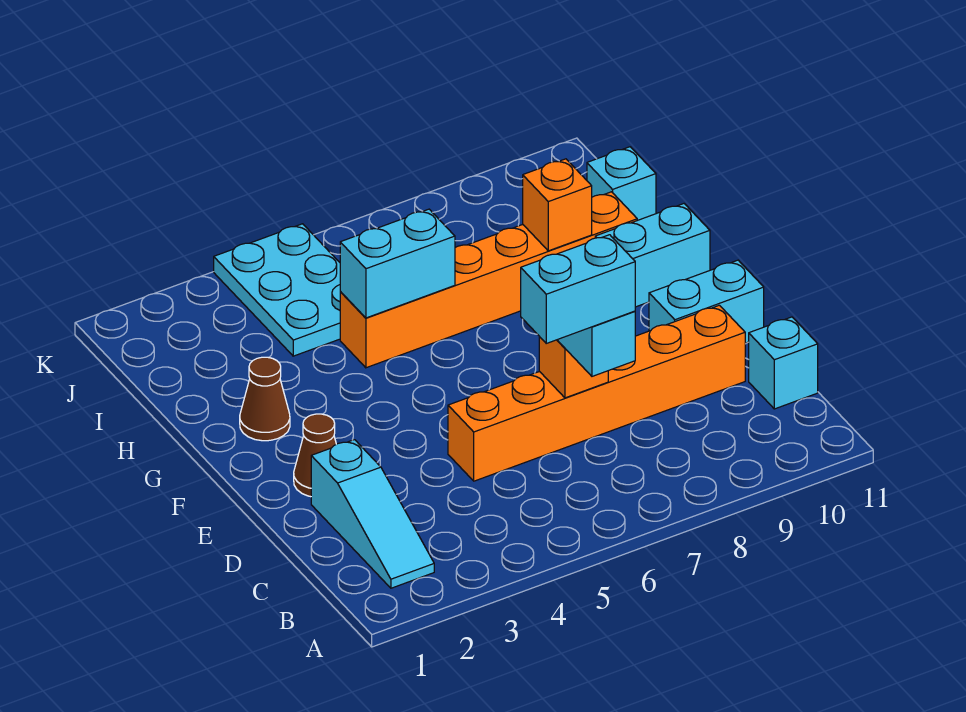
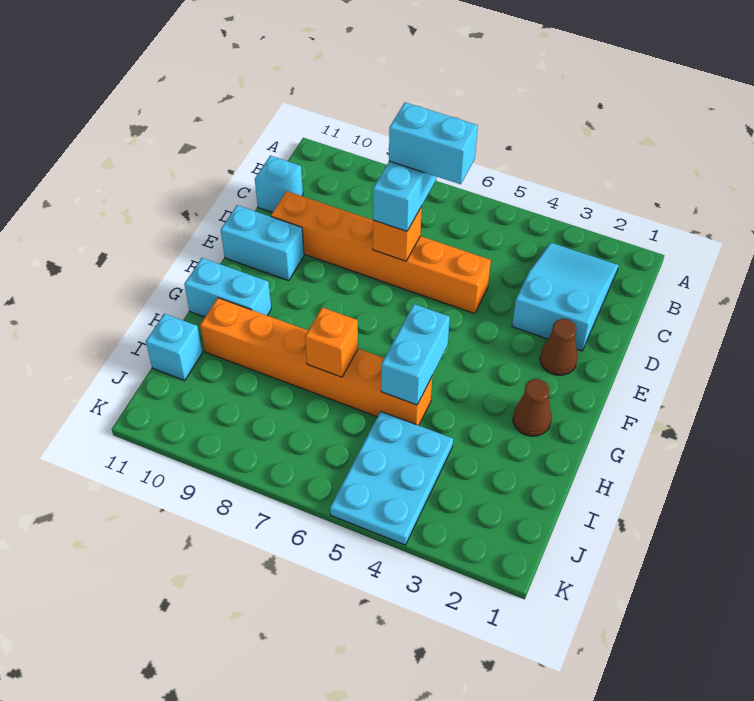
cyan slope B2:D2 level 1 top D -> cyan slope B2:D3 level 1 top D
cyan brick H5:H6 level 2 -> cyan brick G5:H5 level 2
orange brick H9 level 2 -> orange brick H7 level 2

